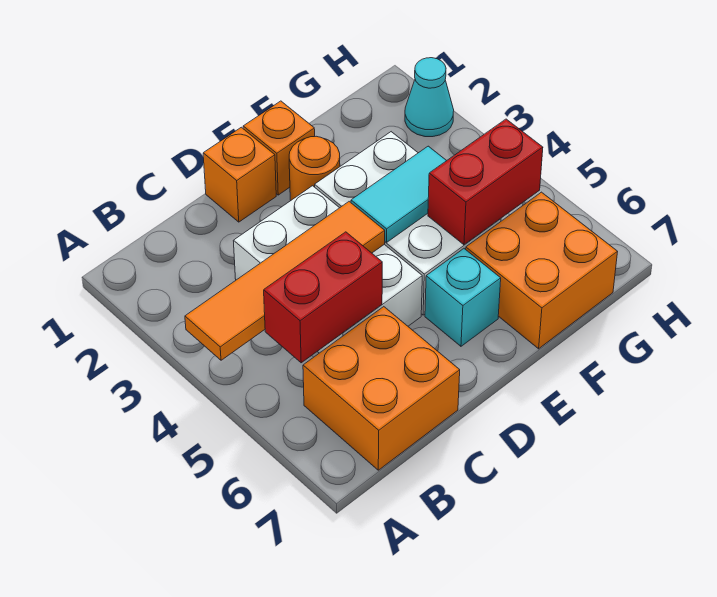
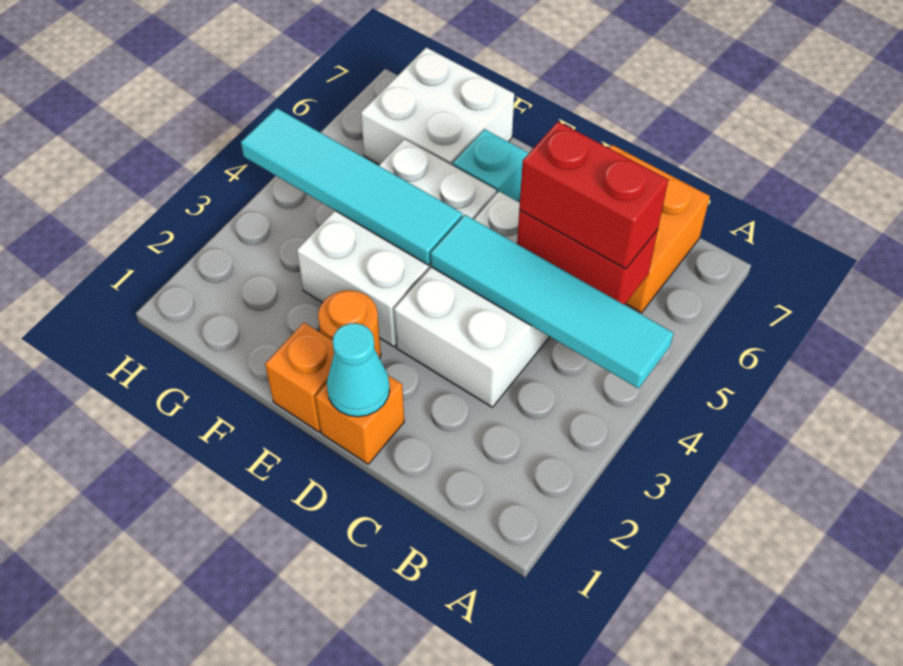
orange tile A4:D4 level 2 -> cyan tile A4:D4 level 2
cyan tile E4:F4 level 2 -> cyan tile E4:H4 level 2
red brick F5:G5 level 2 -> red brick B5:C5 level 3
orange brick F6:G7 level 1 -> white brick F6:G7 level 1
cyan cone H2 level 1 -> cyan cone D1 level 2

